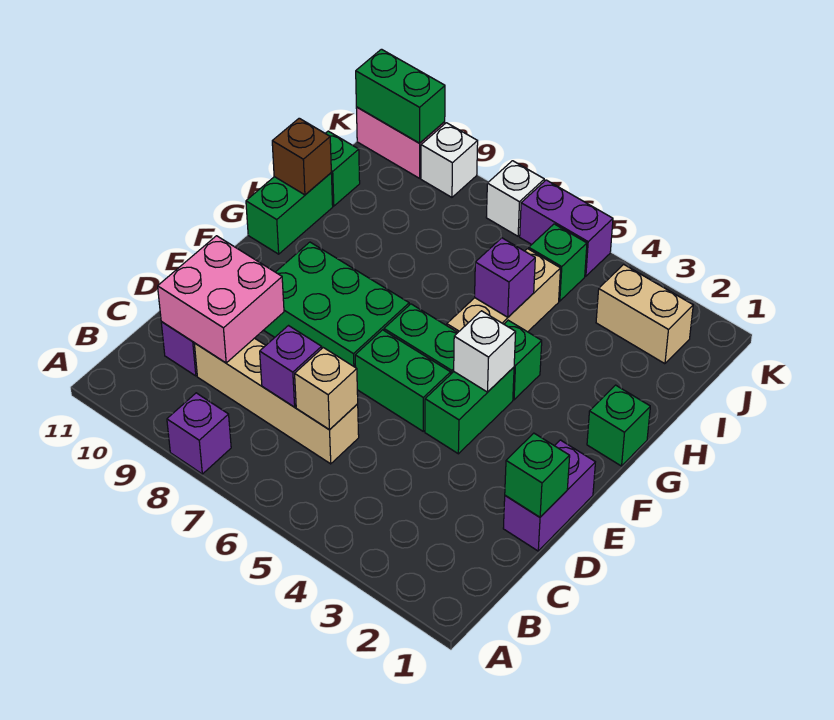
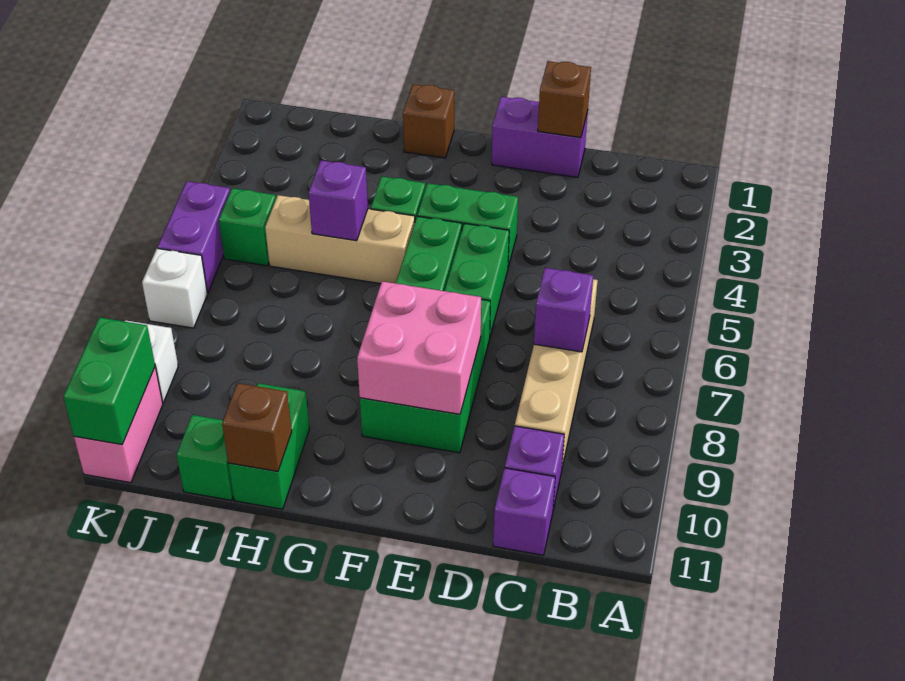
purple brick A8 level 1 -> purple brick C11 level 1
tan brick C6 level 2 -> none
pink brick C9:D10 level 2 -> pink brick E8:F9 level 2
green brick D1 level 2 -> brown brick D1 level 2
white brick F4 level 2 -> none
green brick G1 level 1 -> brown brick G1 level 1
green brick G11:H11 level 1 -> green brick H10:H11 level 1
tan brick J2:J3 level 1 -> none

